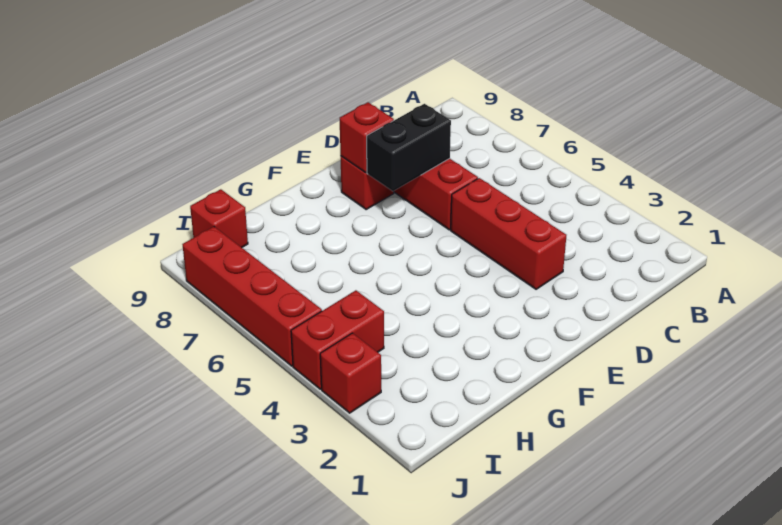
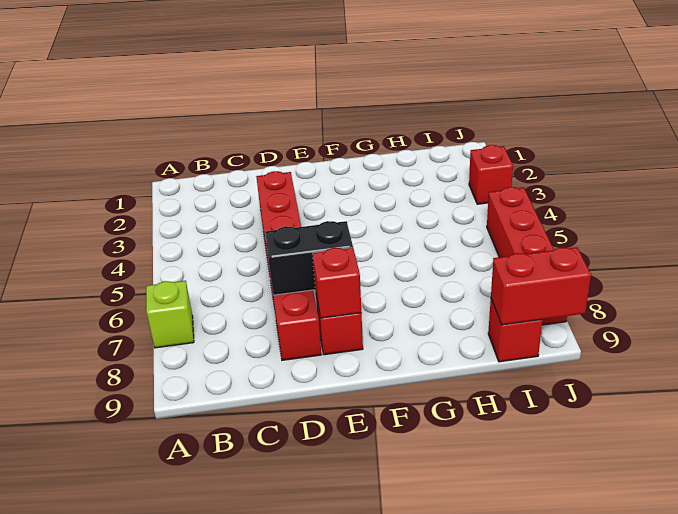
none -> lime brick A7 level 1
red brick I4:J4 level 1 -> red brick I9:J9 level 2

